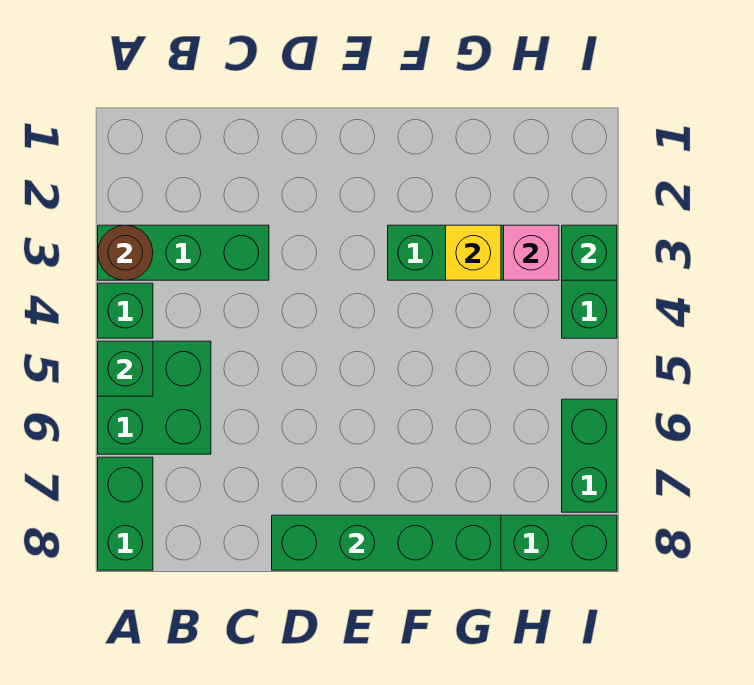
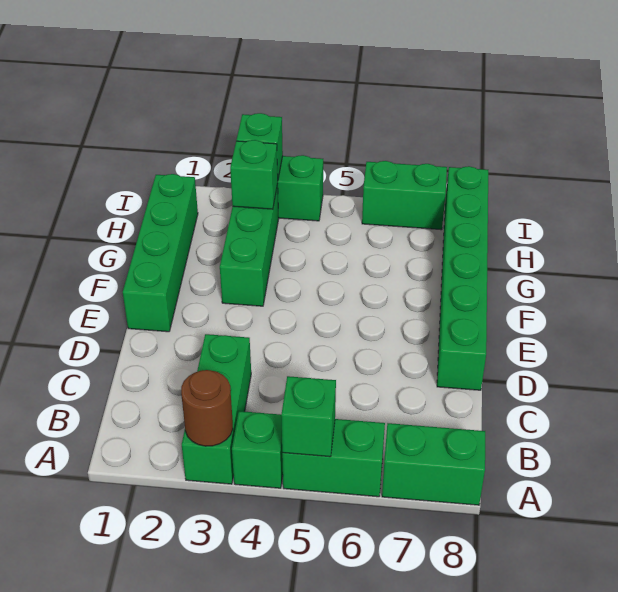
green brick A5:B6 level 1 -> green brick A5:A6 level 1
green brick D8:G8 level 2 -> green brick E1:H1 level 1
yellow brick G3 level 2 -> none
pink brick H3 level 2 -> green brick H3 level 2

